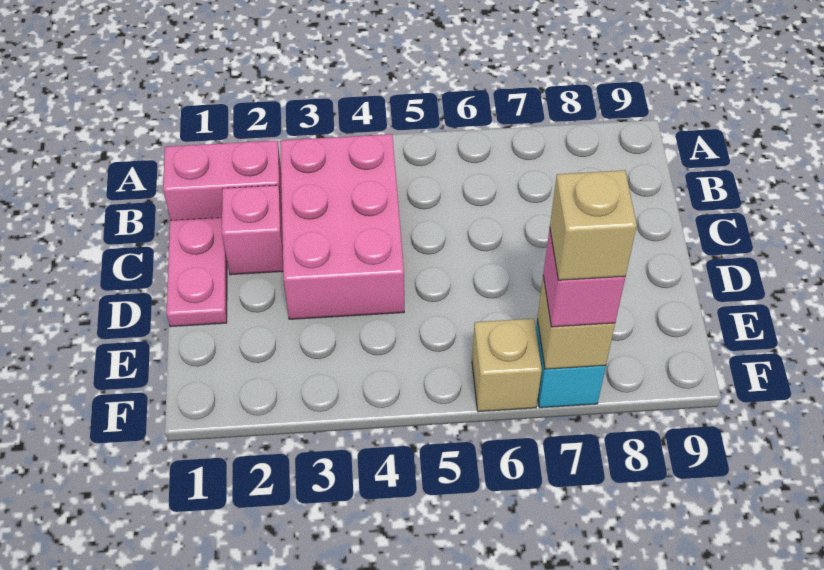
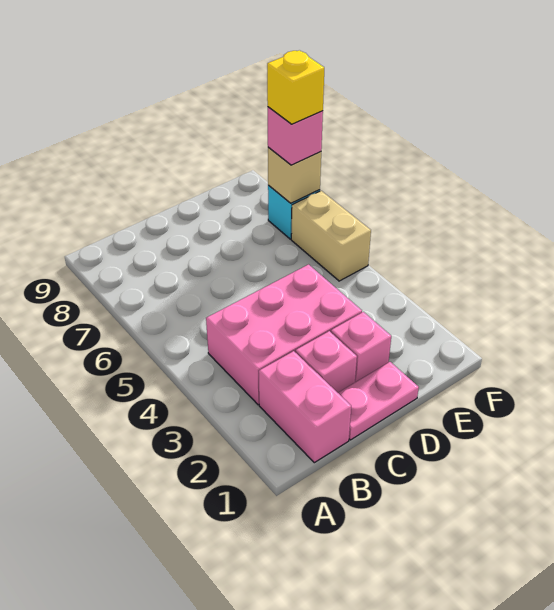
none -> pink brick D2 level 1
tan brick F6 level 1 -> tan brick F5:F6 level 1
tan brick F7 level 4 -> yellow brick F7 level 4

